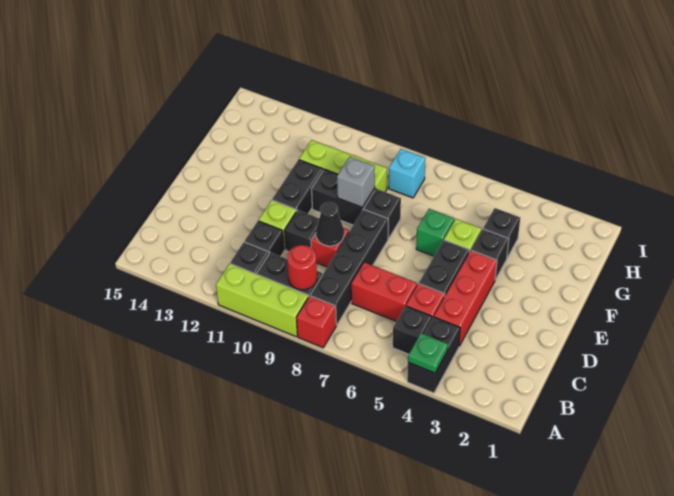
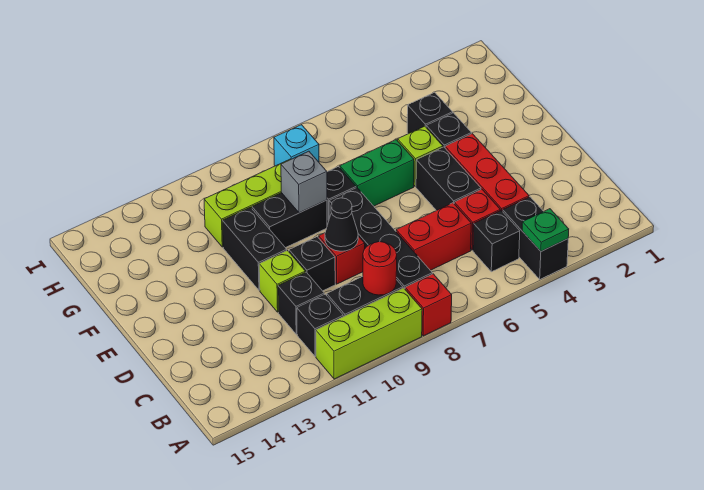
green brick F6 level 1 -> green brick F6:F7 level 1

